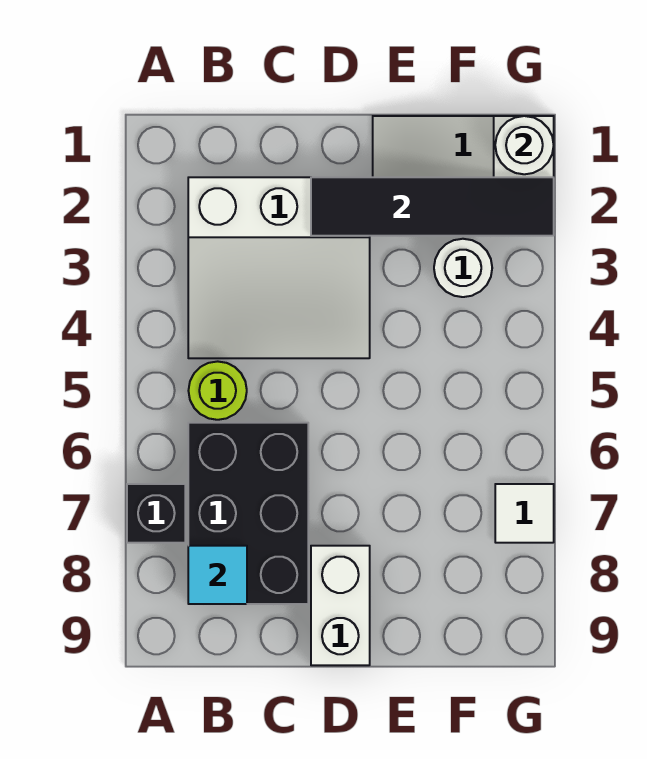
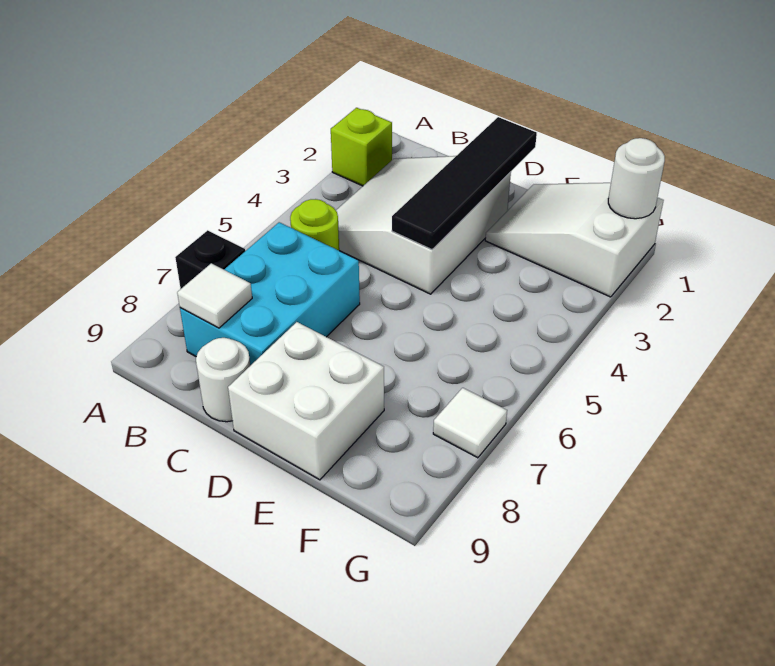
none -> lime brick A2 level 1
white slope B2:D4 level 1 top 2 -> white slope B2:D4 level 1 top D
black brick B6:C8 level 1 -> cyan brick B6:C8 level 1
cyan tile B8 level 2 -> white tile B8 level 2
black tile D2:G2 level 2 -> black tile D1:D4 level 2
white brick D8:D9 level 1 -> white brick D8:E9 level 1
white round brick F3 level 1 -> white round brick C9 level 1

